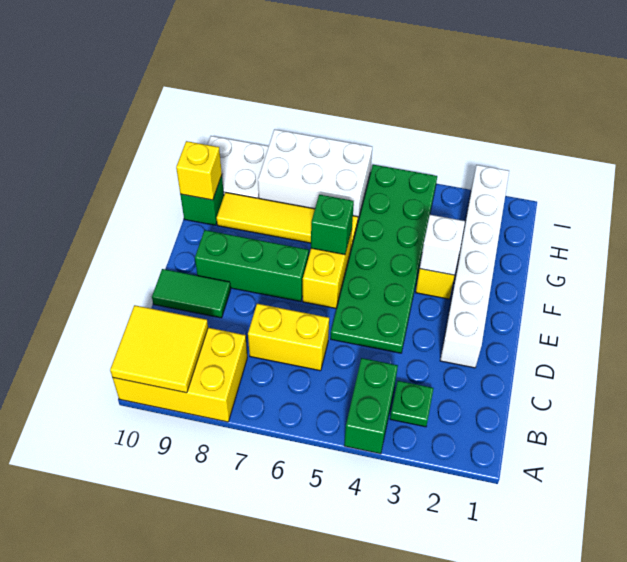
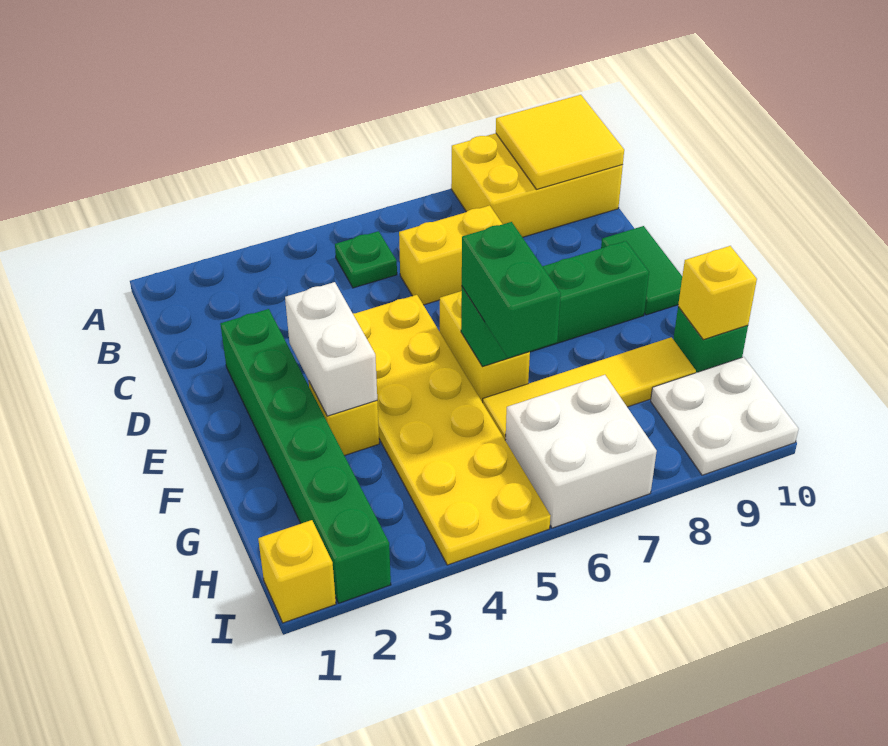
green brick A4:B4 level 1 -> green brick F6:G6 level 3
green plate B3 level 1 -> green plate B5 level 1
white brick D2:I2 level 1 -> green brick D2:I2 level 1
green plate D4:I5 level 1 -> yellow plate D4:I5 level 1
green tile D9:D10 level 1 -> green tile D10:E10 level 1
white brick F3 level 2 -> white brick E3:F3 level 2
white brick H6:I8 level 1 -> white brick H6:I7 level 1
none -> yellow brick I1 level 1

